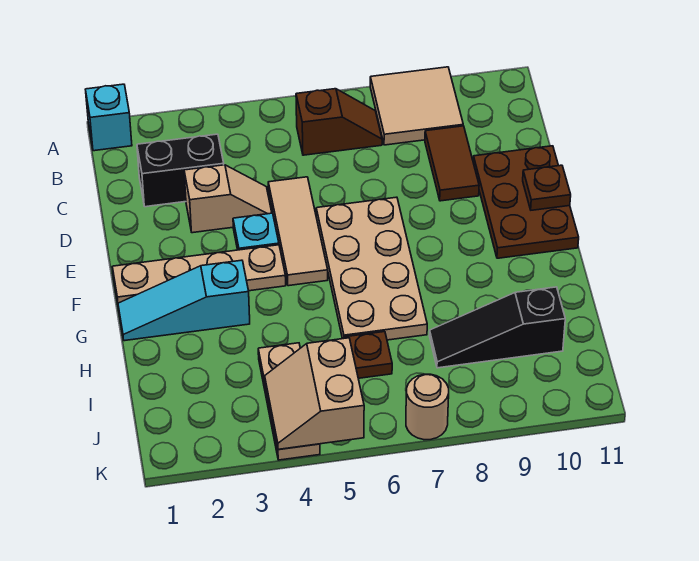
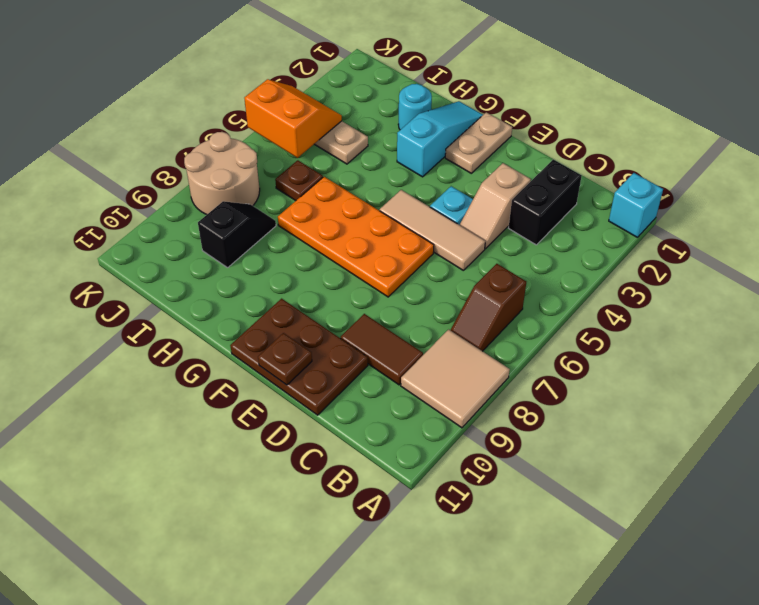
tan plate E6:H7 level 1 -> orange plate E6:H7 level 1
tan plate F1:F4 level 1 -> tan plate F1:F2 level 1
none -> cyan round brick H2 level 1
black slope I8:I10 level 1 top 10 -> black slope I8:I9 level 1 top 9
tan slope J4:K5 level 2 top 5 -> orange slope J4:K5 level 2 top 5
tan round brick K7 level 1 -> tan round brick J7:K8 level 1

